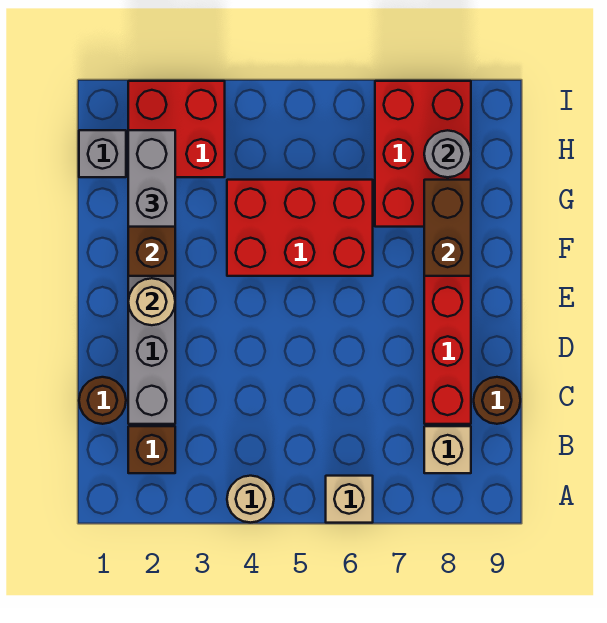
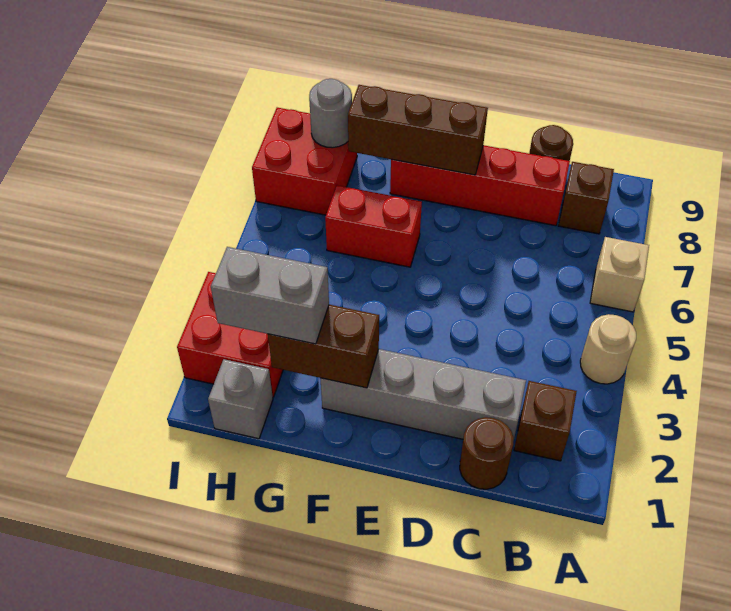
tan brick B8 level 1 -> brown brick B8 level 1
tan round brick E2 level 2 -> none
red brick F4:G6 level 1 -> red brick F6:G6 level 1
brown brick F8:G8 level 2 -> brown brick E8:G8 level 2
red brick G7:I8 level 1 -> red brick H7:I8 level 1

